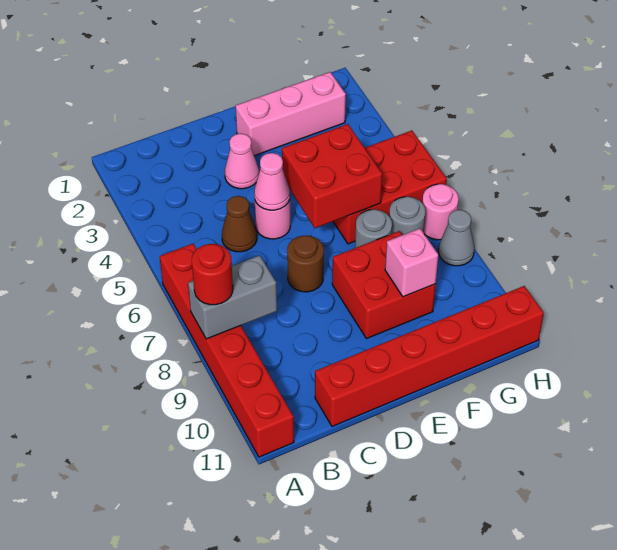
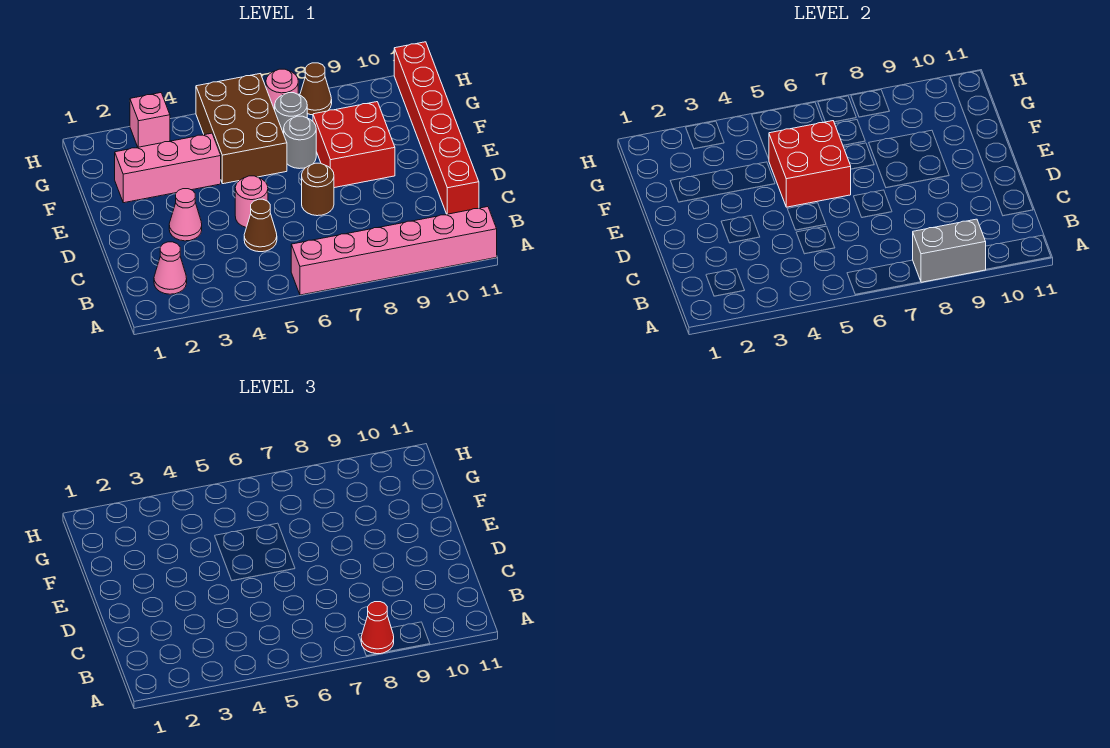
red brick A6:A11 level 1 -> pink brick A6:A11 level 1
grey brick A8:B8 level 2 -> grey brick A8:A9 level 2
red round brick A8 level 3 -> red cone A8 level 3
pink cone D5 level 2 -> pink cone B2 level 1
pink brick E2:G2 level 1 -> pink brick F2:F4 level 1
red brick F5:H6 level 1 -> brown brick F5:H6 level 1
pink brick F9 level 2 -> pink brick H3 level 1
grey cone H8 level 1 -> brown cone H8 level 1

